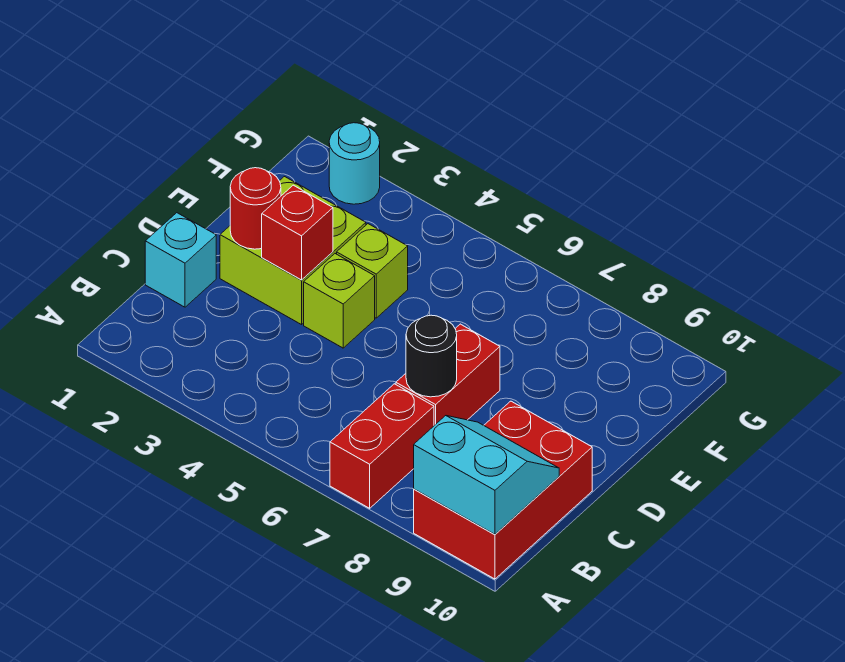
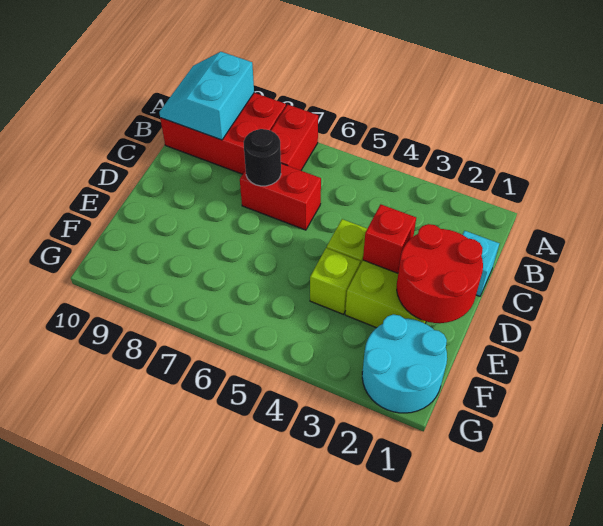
red brick A9:C10 level 1 -> red brick A8:B10 level 1
cyan slope A9:B10 level 2 top A -> cyan slope A9:B10 level 2 top 9
red brick C7:D7 level 1 -> red brick C6:C7 level 1
red round brick D2 level 2 -> red round brick D1:E2 level 2
cyan round brick G2 level 1 -> cyan round brick F1:G2 level 1

